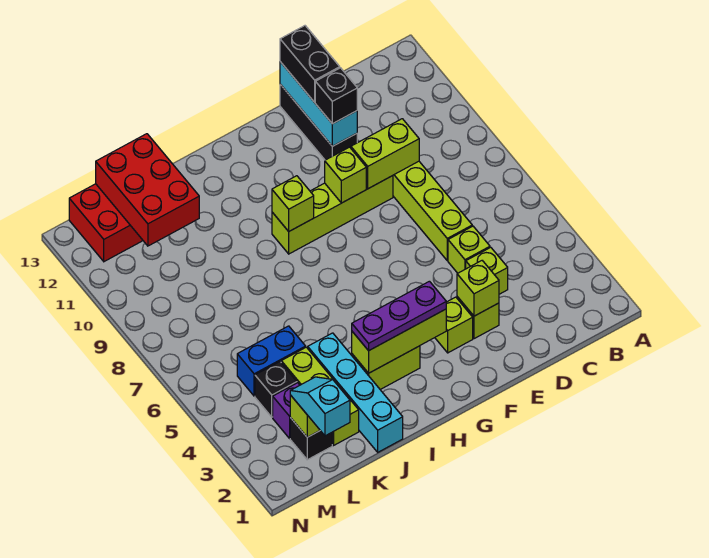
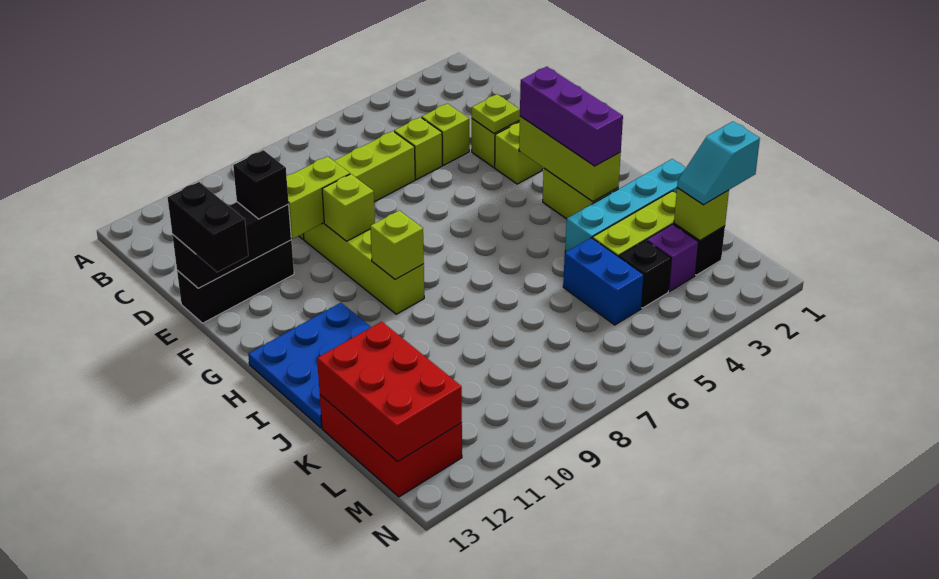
lime brick D9:E9 level 2 -> lime brick E9:E10 level 2
lime brick E3 level 2 -> lime plate E3 level 2
cyan brick E11:E13 level 2 -> black brick E11:E13 level 2
black brick E12:E13 level 3 -> black brick E13:F13 level 3
purple plate G3:I3 level 3 -> purple brick G3:I3 level 3
none -> blue plate H11:J13 level 1
red brick K11:L13 level 2 -> red brick K12:M13 level 2

